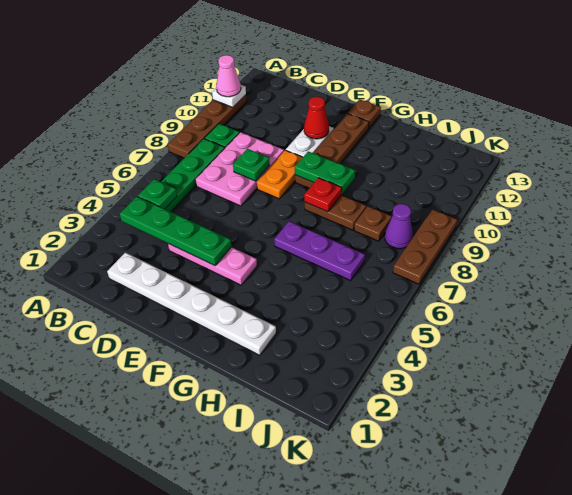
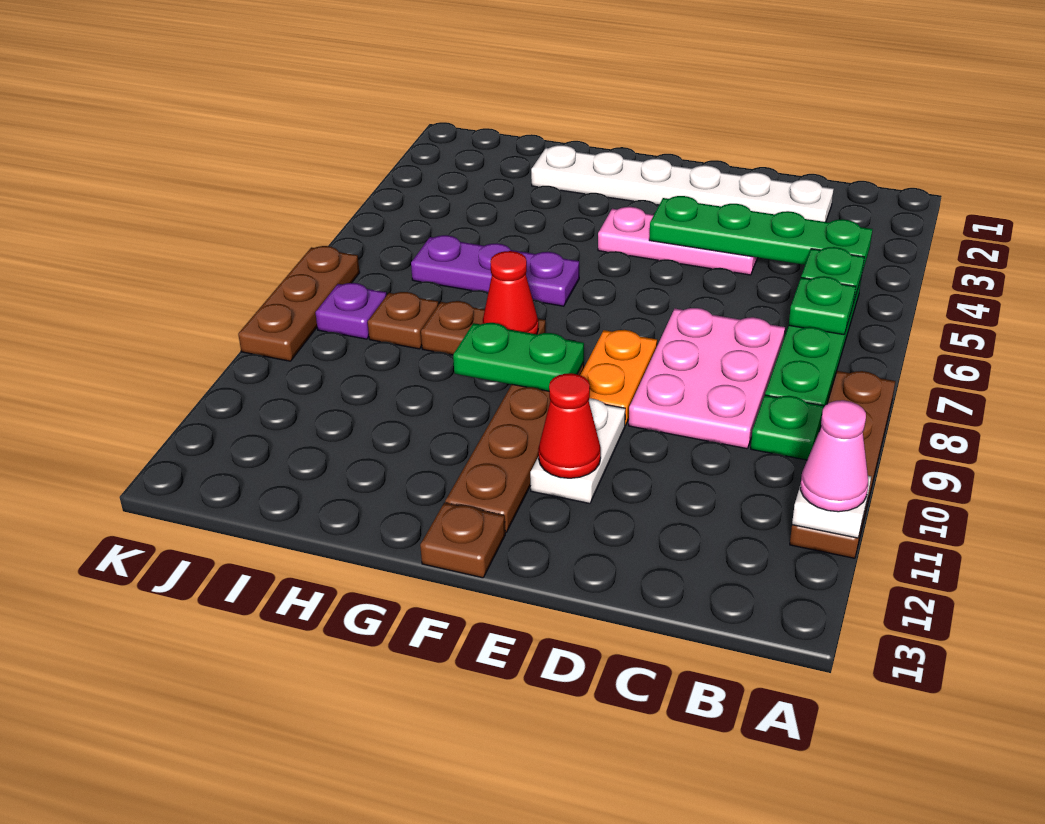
green plate D8 level 2 -> green plate B6 level 2
red plate G8 level 2 -> red cone G8 level 2
purple cone J8 level 1 -> purple plate J8 level 1

